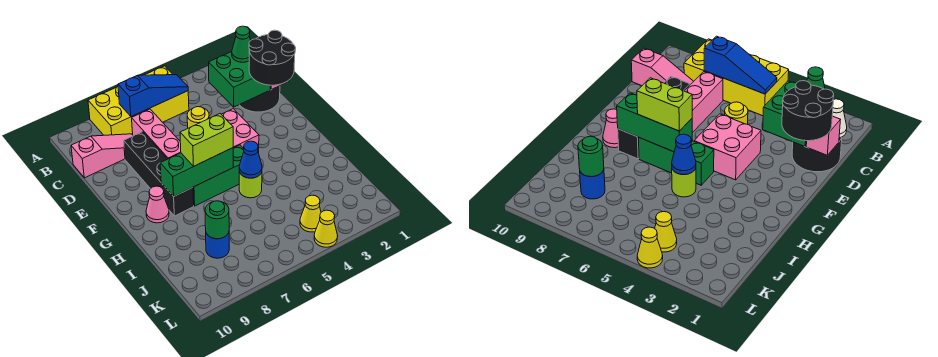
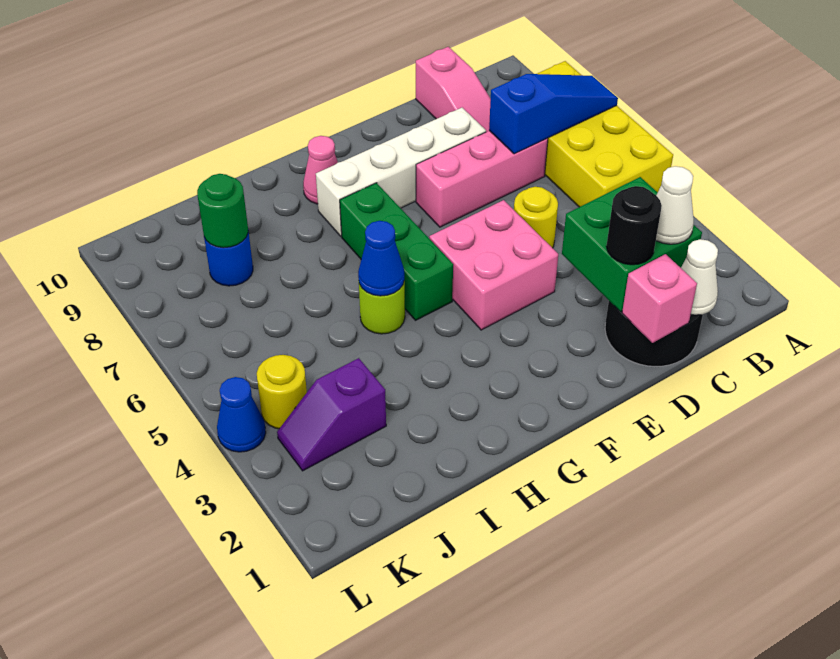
blue slope B5:B7 level 2 top 7 -> blue slope A7:C7 level 2 top C
green cone C2 level 3 -> white cone C2 level 3
black round brick D1:E2 level 3 -> black round brick D2 level 3
black brick D8:G8 level 1 -> white brick D8:G8 level 1
green brick G6:G8 level 2 -> none
lime brick G6:G7 level 3 -> none
none -> purple slope J3:K3 level 1 top J
yellow cone K4 level 1 -> yellow round brick K4 level 1
yellow cone L4 level 1 -> blue cone L4 level 1

